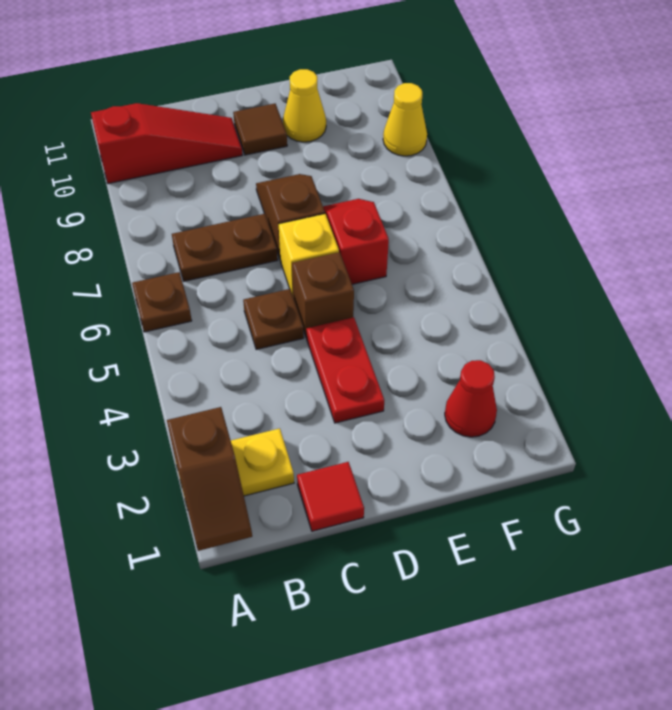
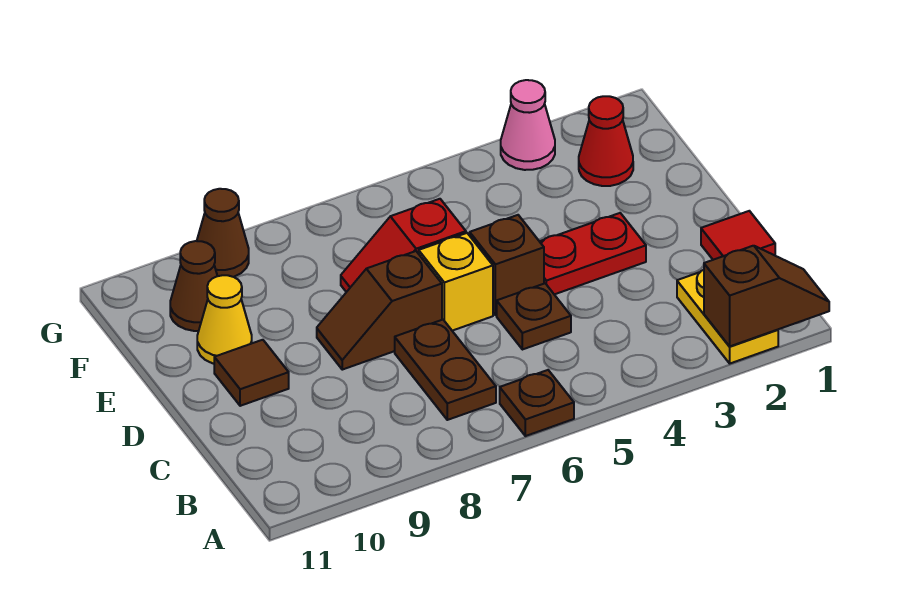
red slope A10:C10 level 1 top A -> none
none -> brown cone F10 level 1
none -> pink cone G3 level 1
yellow cone G9 level 1 -> brown cone G9 level 1

